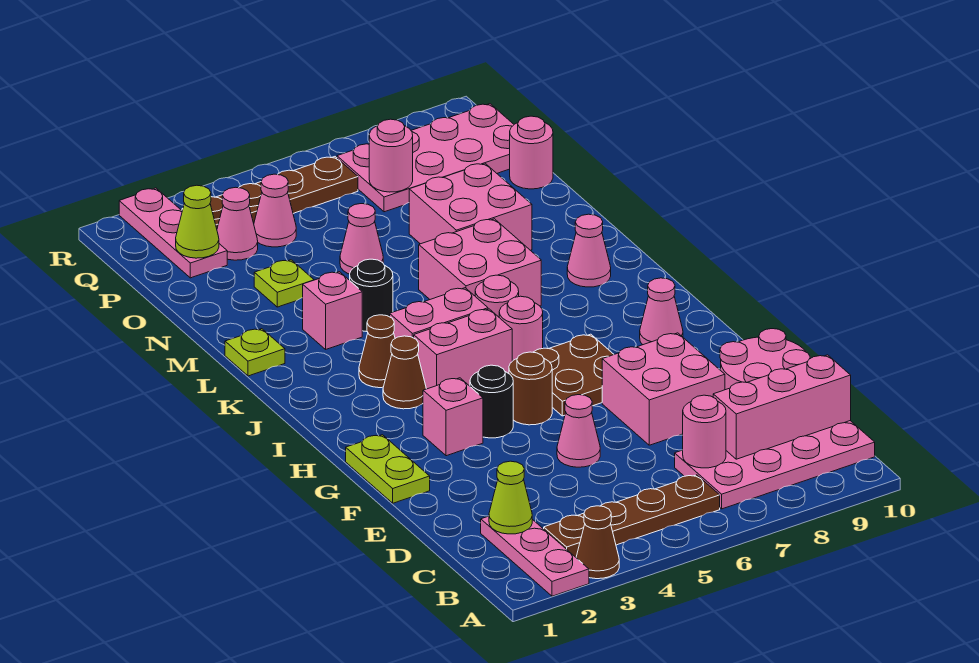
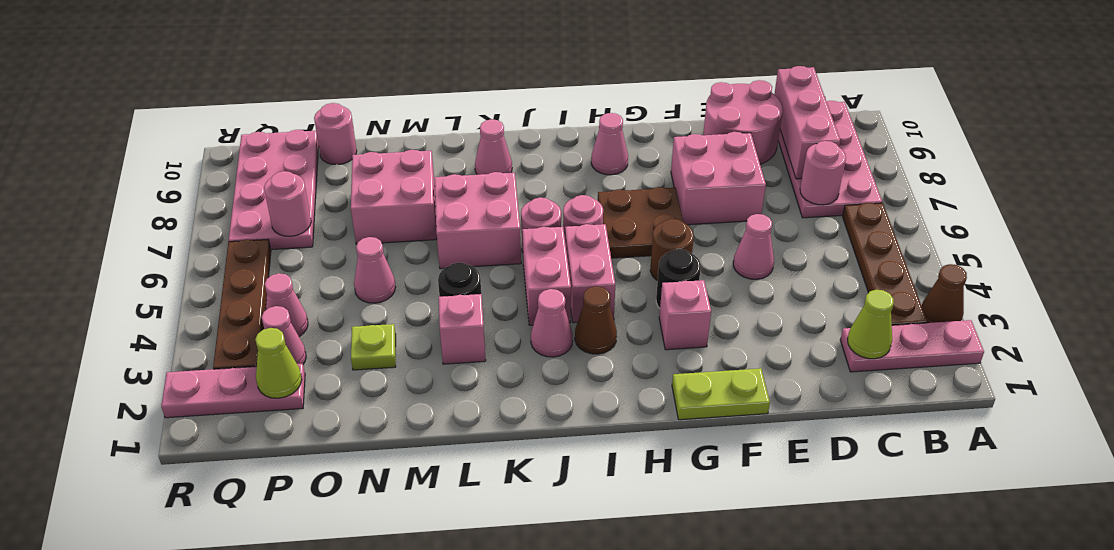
brown cone J3 level 1 -> pink cone J3 level 1
lime plate L1 level 1 -> none

